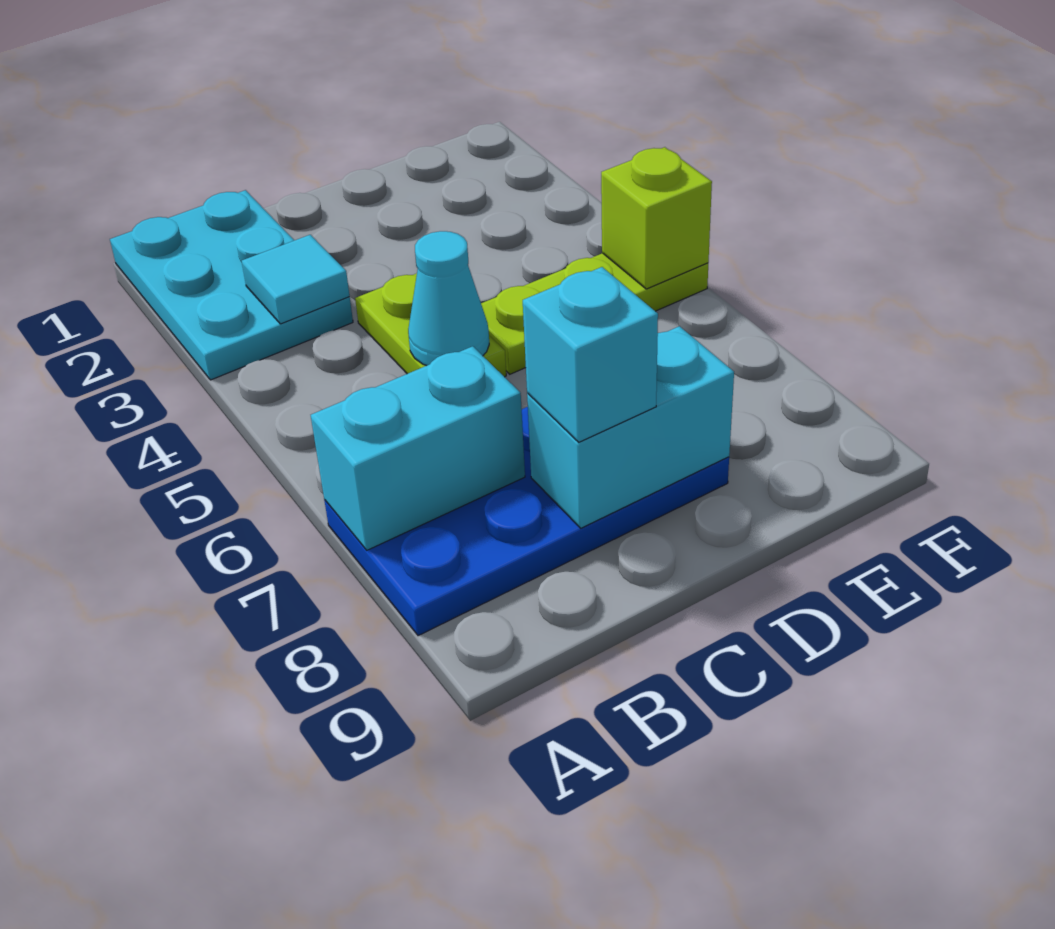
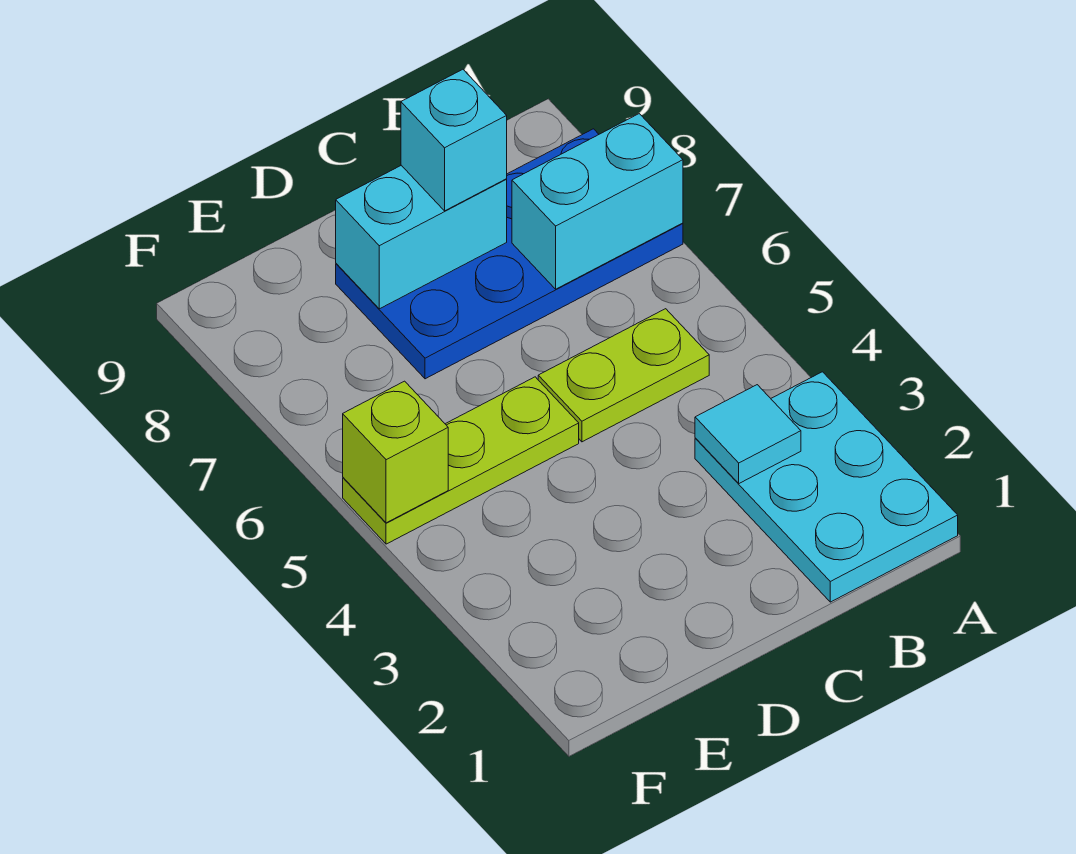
lime plate C4:C5 level 1 -> lime plate B5:C5 level 1
cyan cone C5 level 2 -> none

